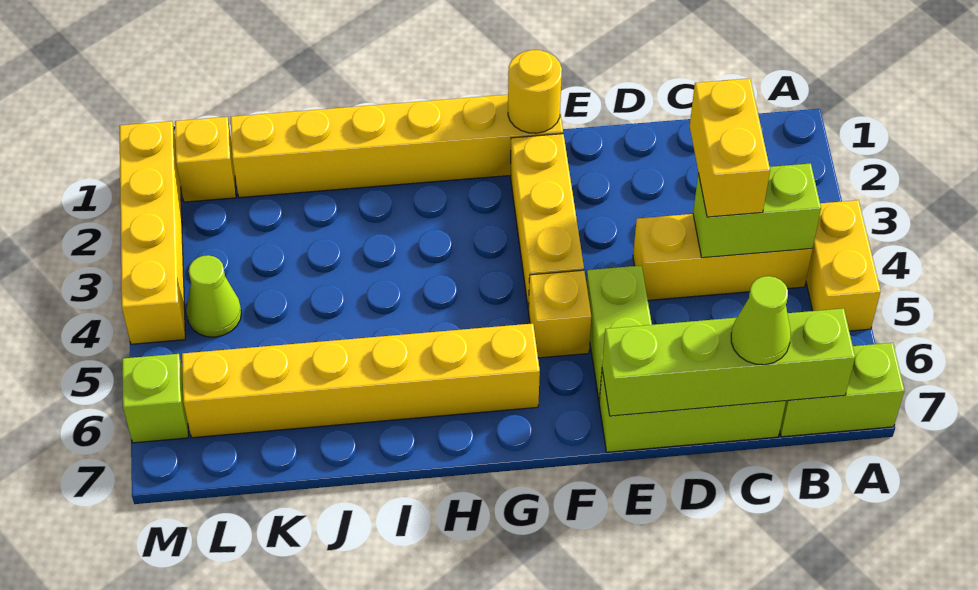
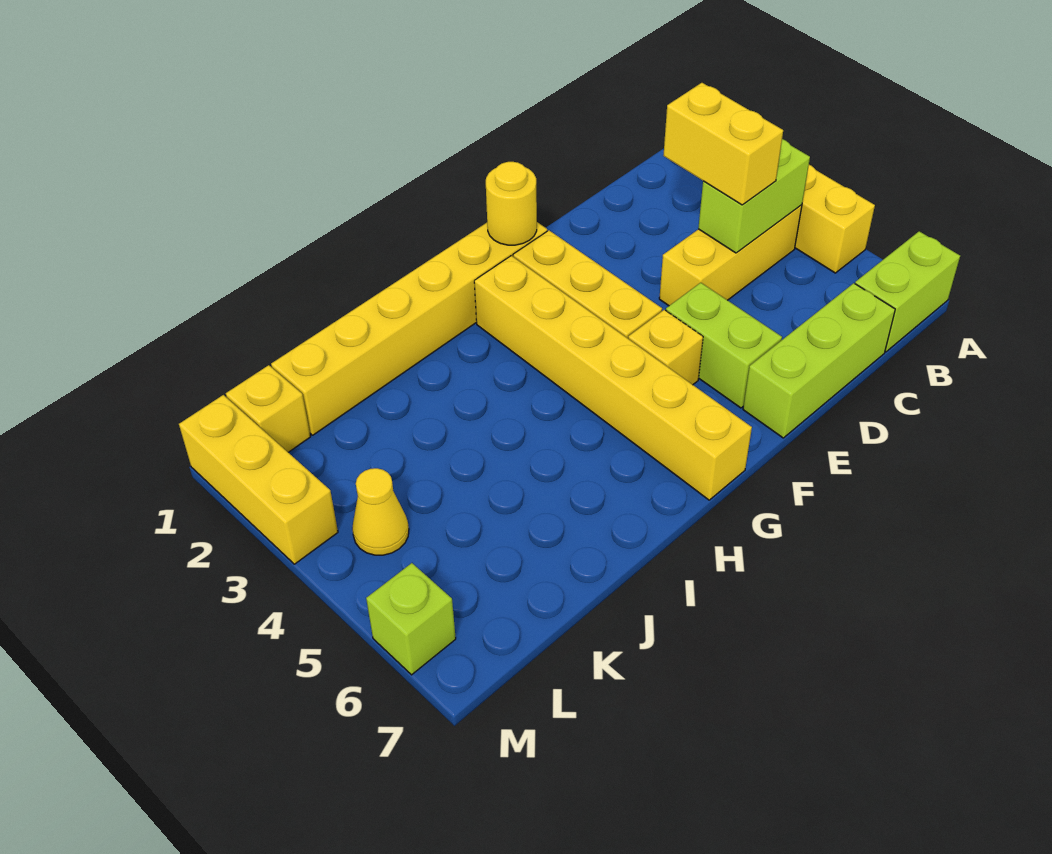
lime brick B7:E7 level 2 -> none
lime cone C7 level 3 -> none
yellow brick G6:L6 level 1 -> yellow brick G2:G7 level 1
lime cone L4 level 1 -> yellow cone L4 level 1
yellow brick M1:M4 level 1 -> yellow brick M1:M3 level 1

